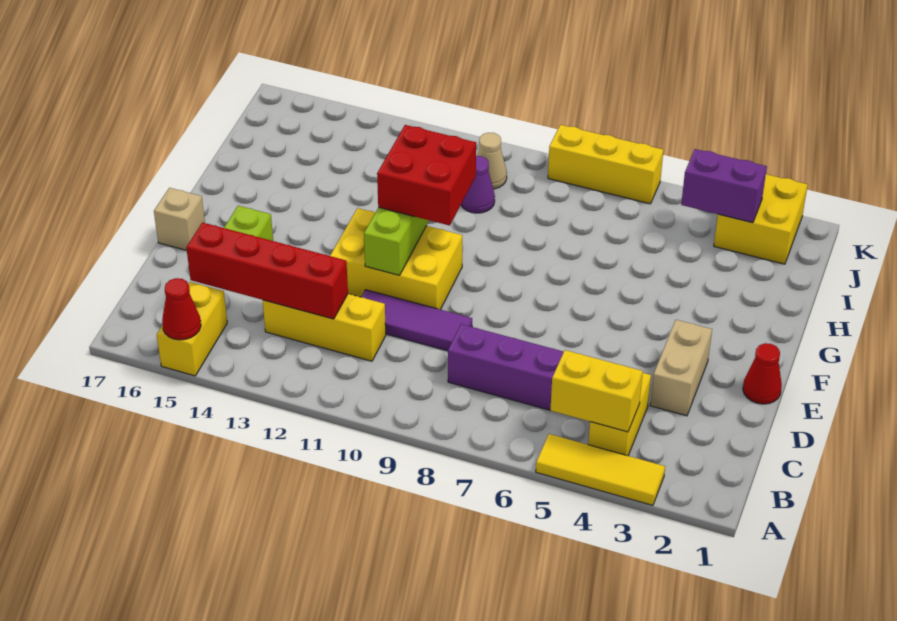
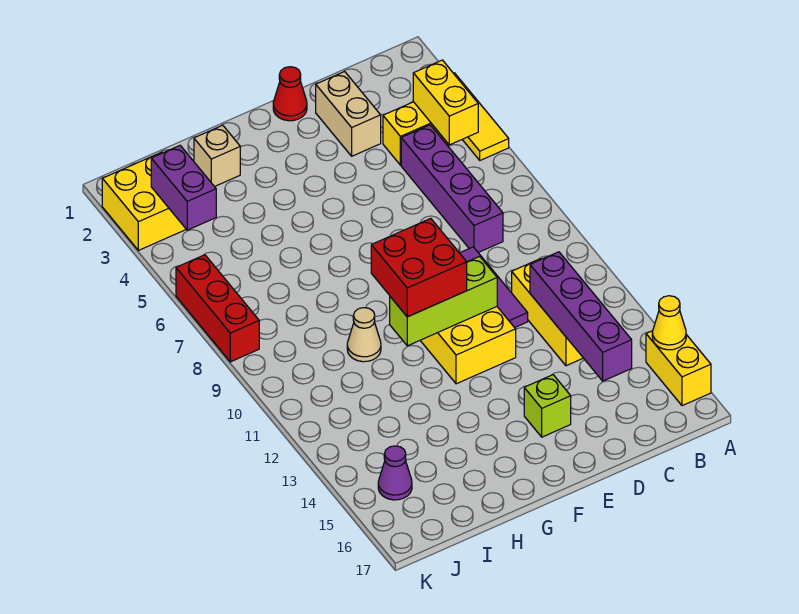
yellow brick A15:B15 level 1 -> yellow brick A15:A16 level 1
red cone A15 level 2 -> yellow cone A15 level 2
red brick C12:C15 level 2 -> purple brick C12:C15 level 2
tan brick D3:E3 level 1 -> tan brick D2:D3 level 1
tan brick E17 level 1 -> tan brick H2 level 1
purple cone I10 level 1 -> purple cone J15 level 1
tan cone J10 level 1 -> tan cone H10 level 1
yellow brick K6:K8 level 1 -> red brick K6:K8 level 1

